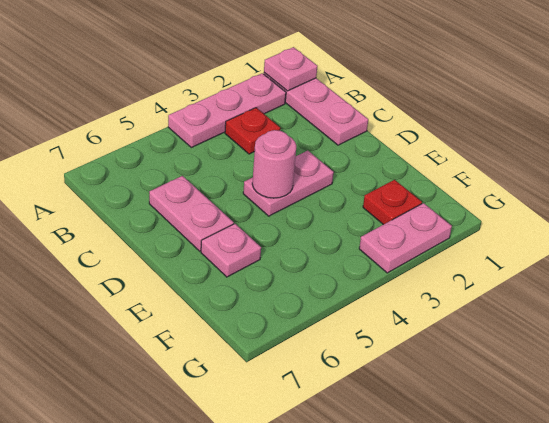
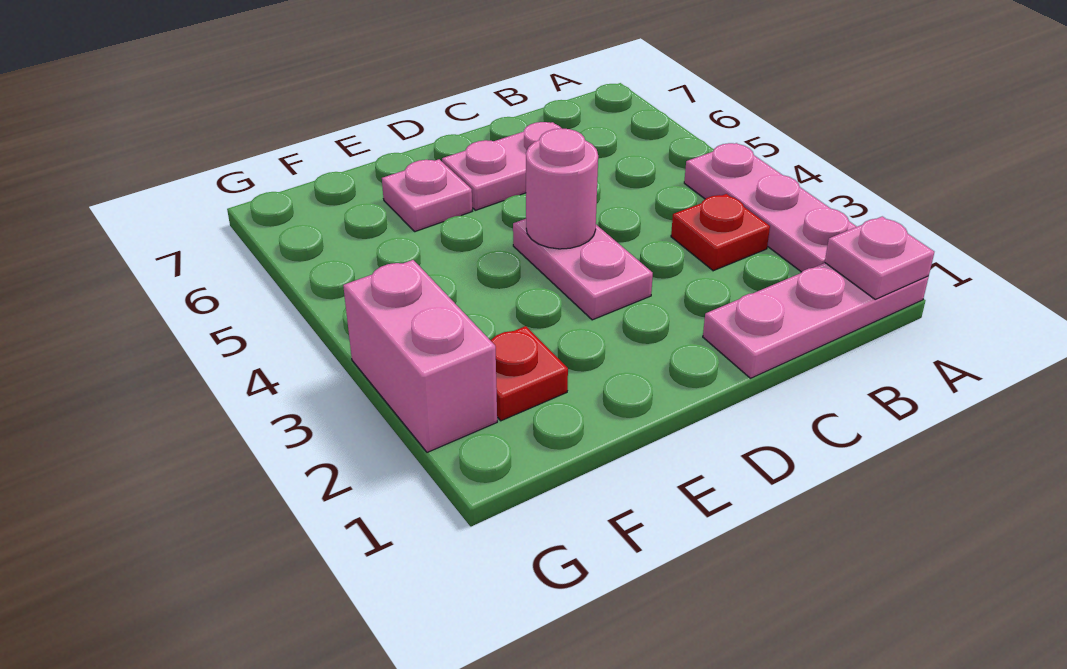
pink plate G2:G3 level 1 -> pink brick G2:G3 level 1

